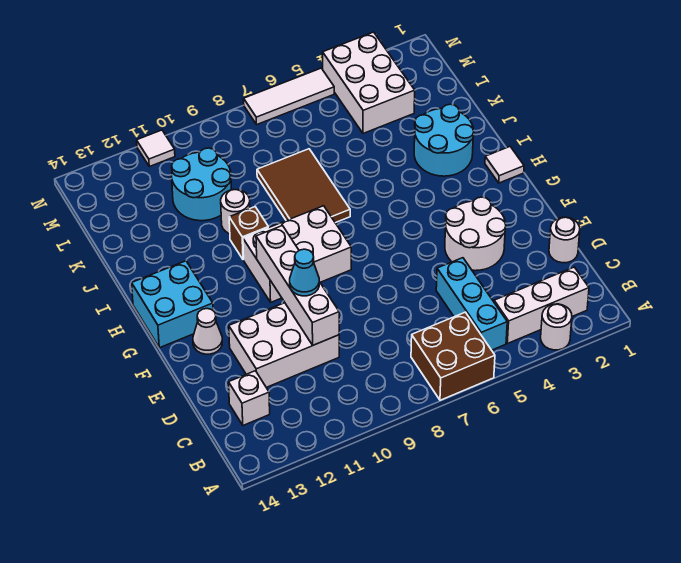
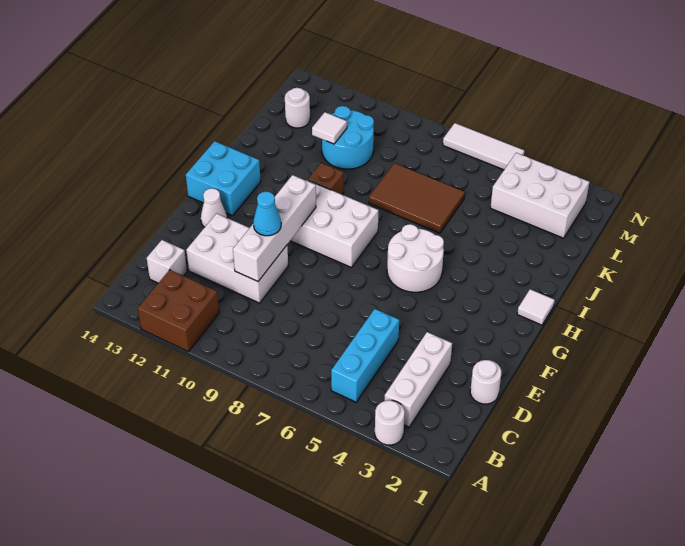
brown brick A6:B7 level 1 -> brown brick A11:B12 level 1
white brick B2:B4 level 1 -> white brick B3:D3 level 1
white round brick E3:F4 level 1 -> white round brick G5:H6 level 1
cyan round brick I2:J3 level 1 -> none
brown tile I7:K8 level 1 -> brown tile J6:K8 level 1
white round brick J10 level 1 -> white round brick L13 level 1
white brick L3:N4 level 1 -> white brick L2:M4 level 1
white tile N11 level 1 -> white tile K11 level 2

